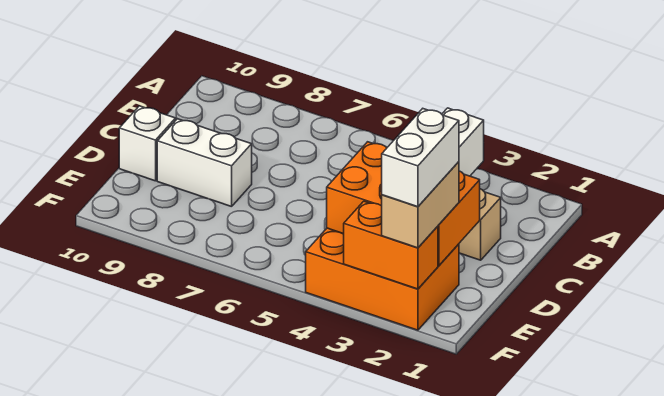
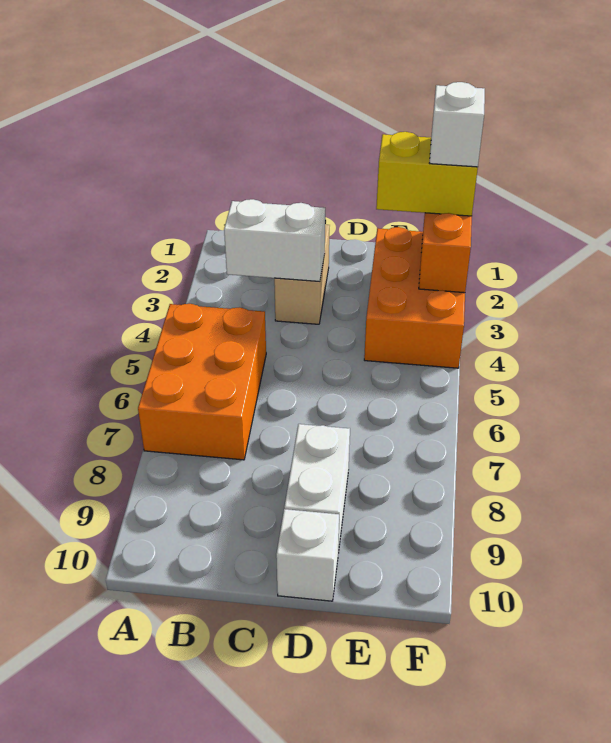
orange brick D2:E4 level 2 -> orange brick A5:B7 level 1
tan brick E2:F2 level 3 -> yellow brick E2:F2 level 3
white brick E2:F2 level 4 -> white brick F2 level 4

